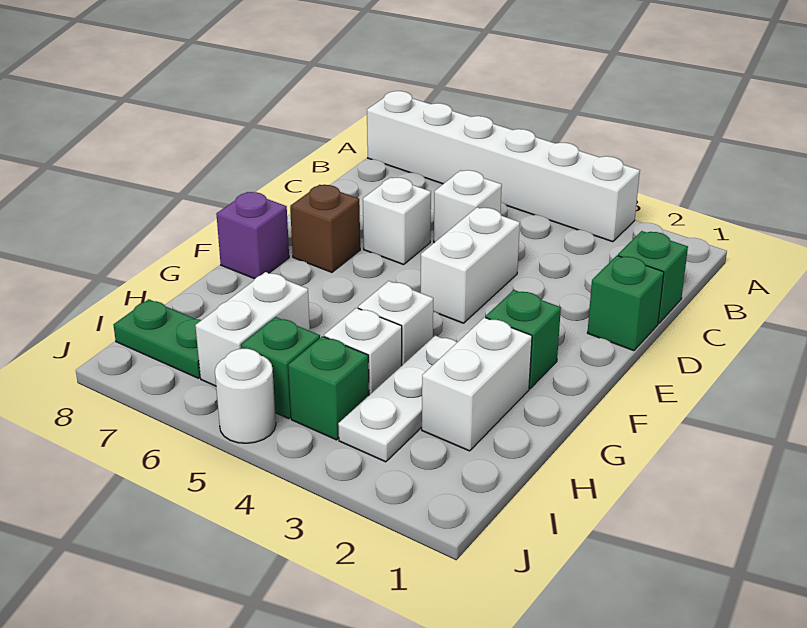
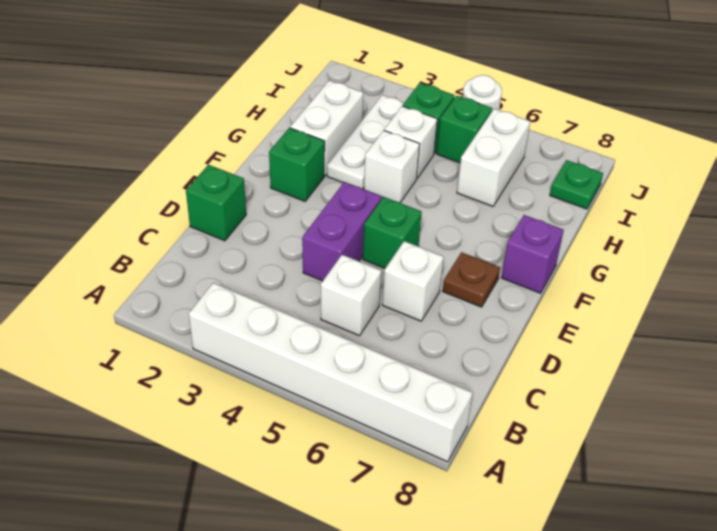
green brick C1 level 1 -> green brick E5 level 1
white brick D4:E4 level 1 -> purple brick D4:E4 level 1
brown brick E7 level 1 -> brown plate E7 level 1
green plate I7:I8 level 1 -> green plate I8 level 1

